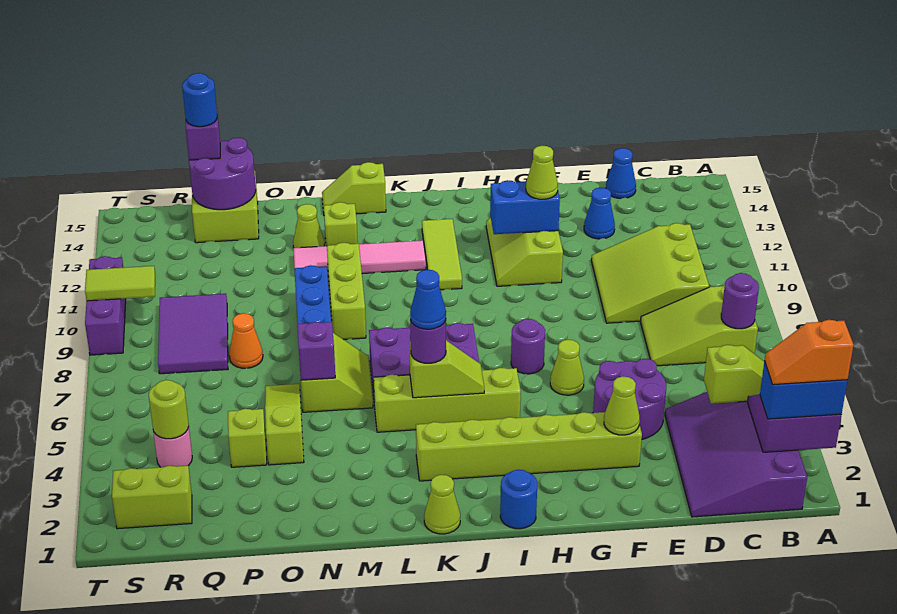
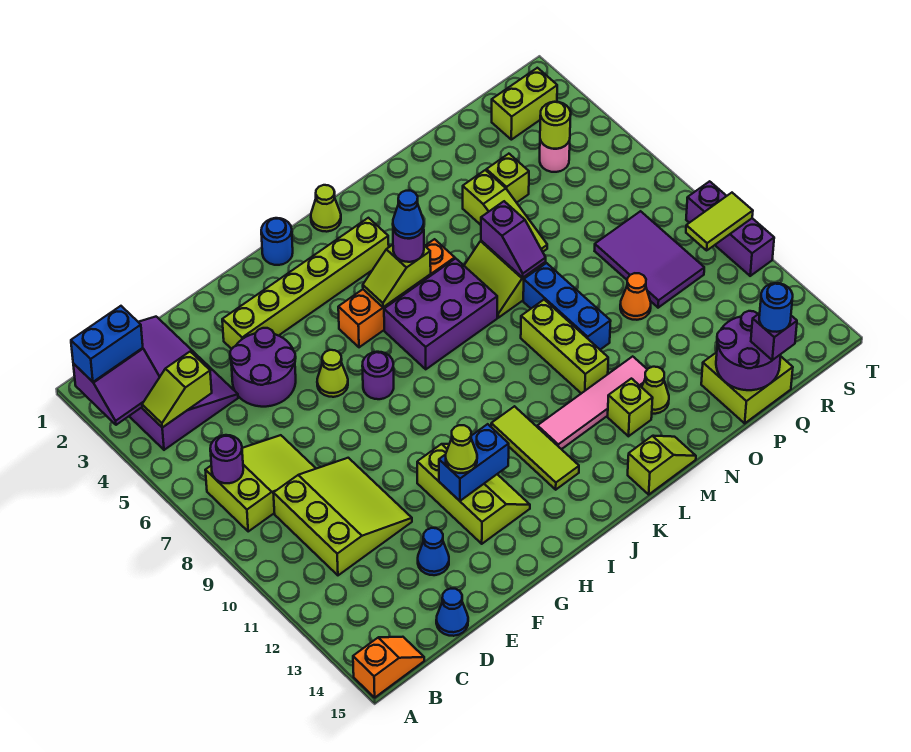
orange slope A2:B2 level 4 top A -> orange slope A15:B15 level 1 top A
lime cone F3 level 2 -> none
lime brick I5:L5 level 1 -> orange brick I5:L5 level 1
orange cone P8 level 1 -> orange cone P10 level 1

